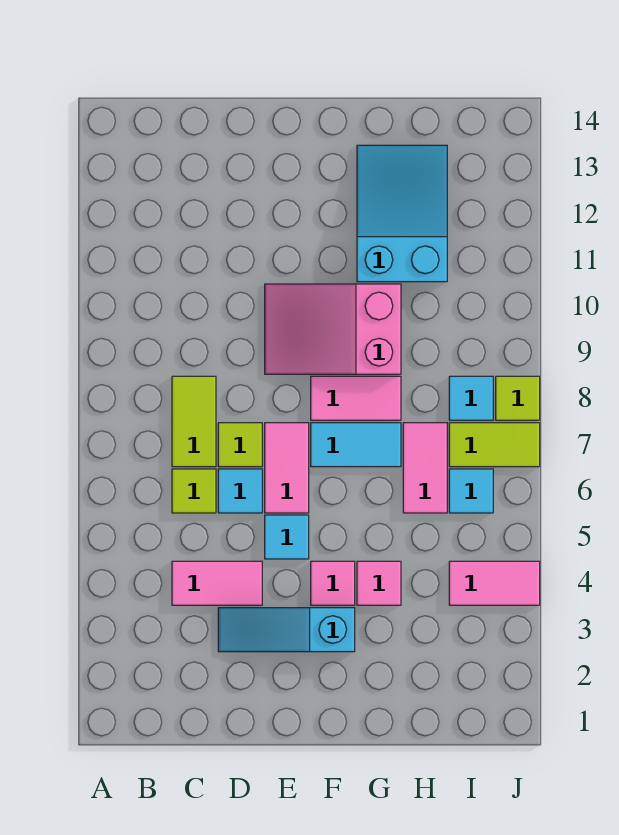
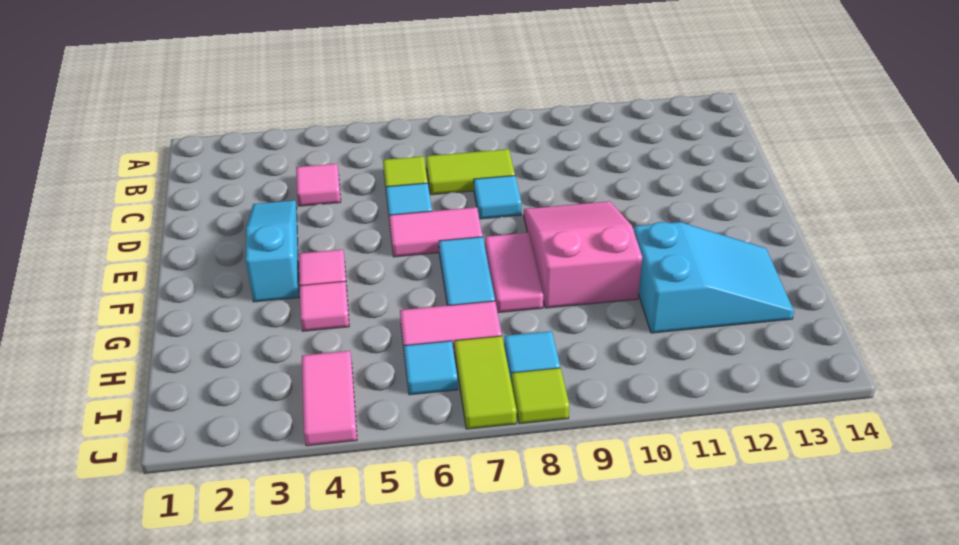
pink tile C4:D4 level 1 -> pink tile C4 level 1
lime tile D7 level 1 -> none
cyan tile E5 level 1 -> cyan tile D8 level 1

